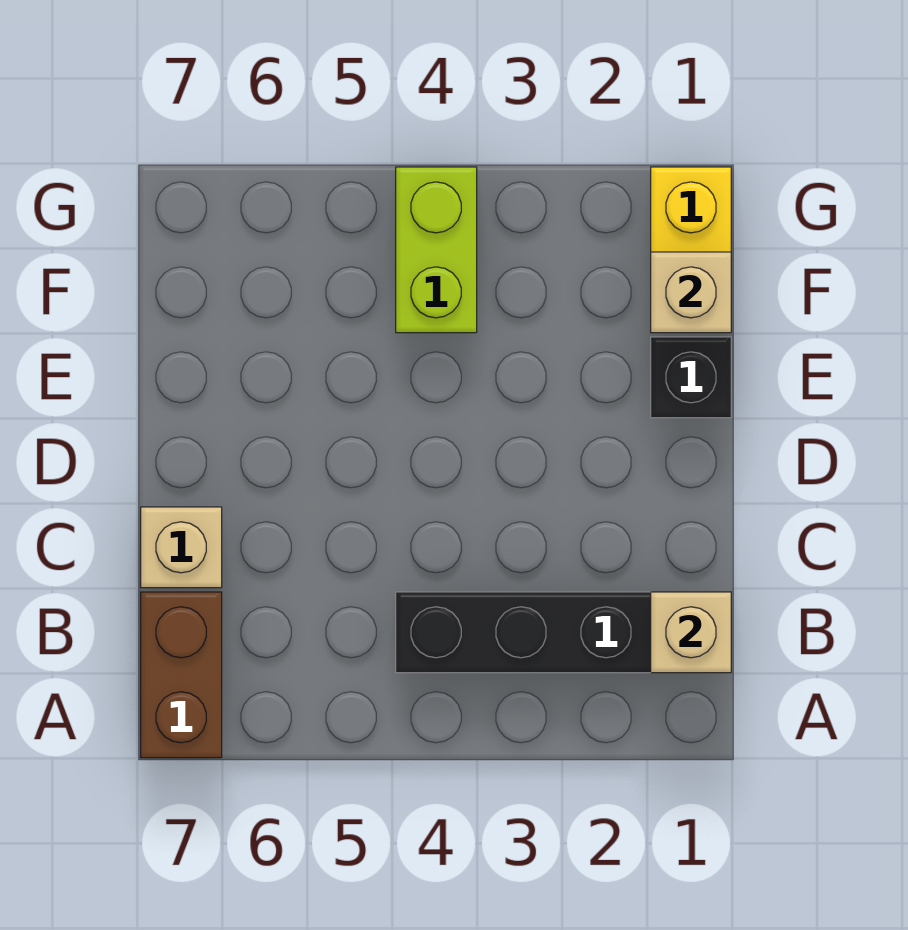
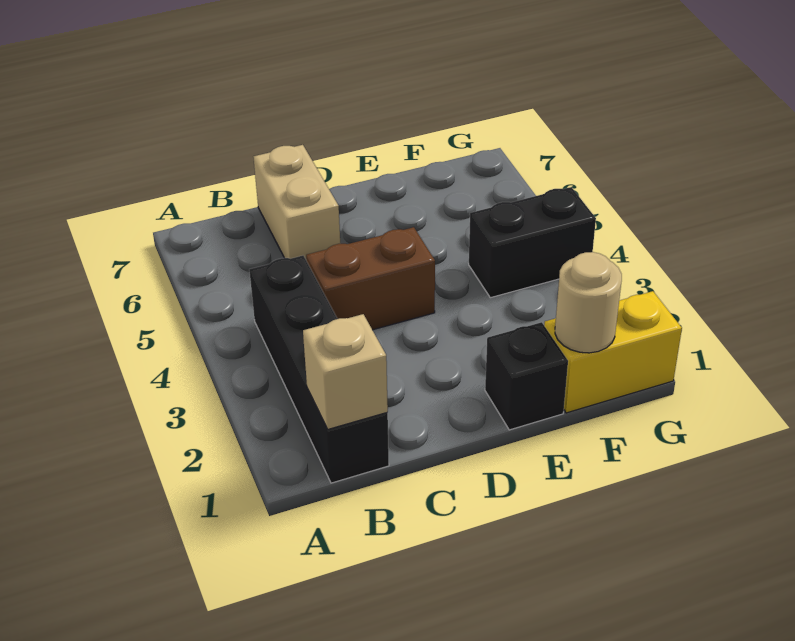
brown brick A7:B7 level 1 -> brown brick C4:D4 level 1
tan brick C7 level 1 -> tan brick C6:C7 level 1
tan brick F1 level 2 -> tan round brick F1 level 2
lime brick F4:G4 level 1 -> black brick F4:G4 level 1

